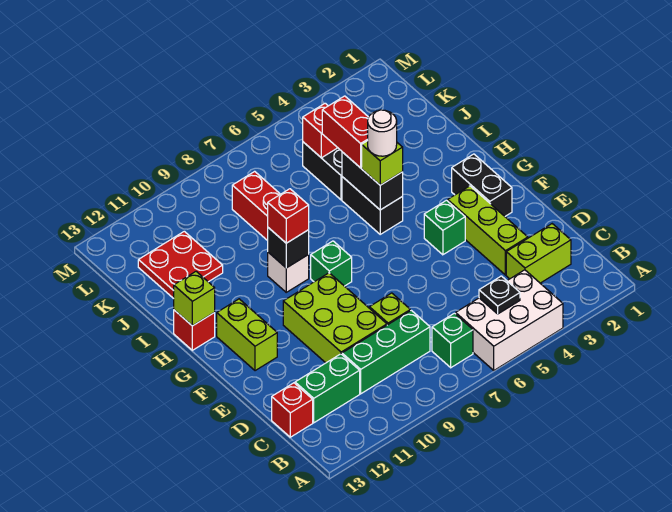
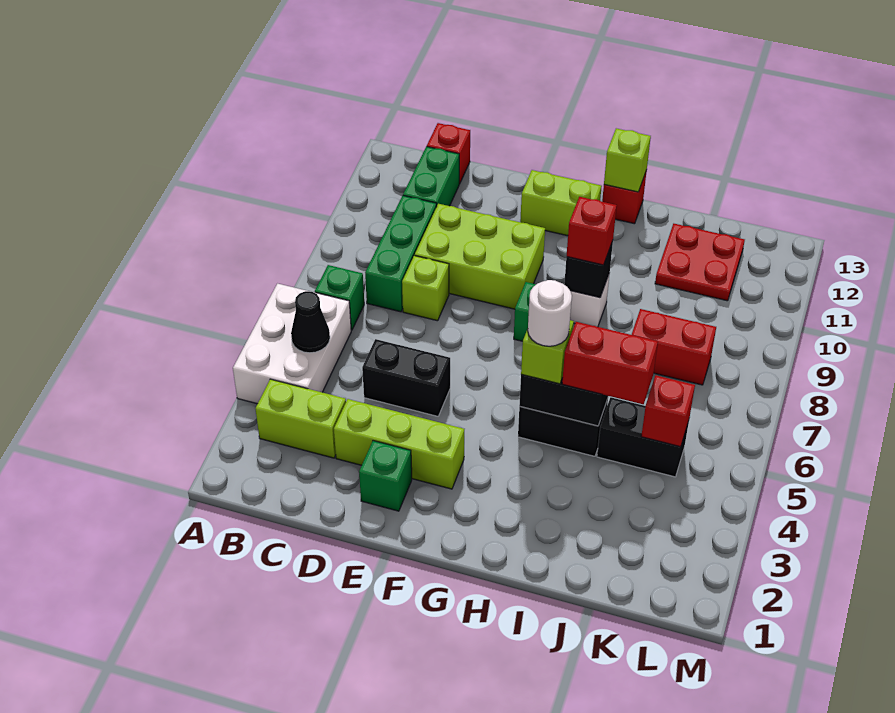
black plate B5 level 2 -> black cone B5 level 2
lime brick C2:C3 level 1 -> lime brick B3:C3 level 1
black brick F2:G2 level 1 -> black brick D5:E5 level 1
green brick F4 level 1 -> green brick E2 level 1

